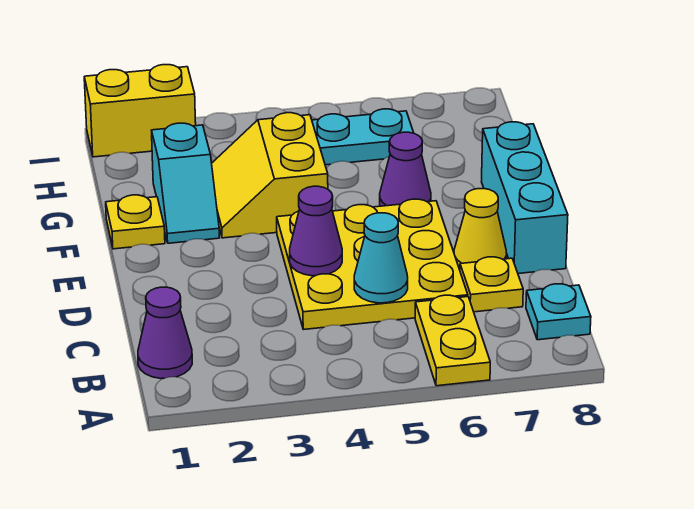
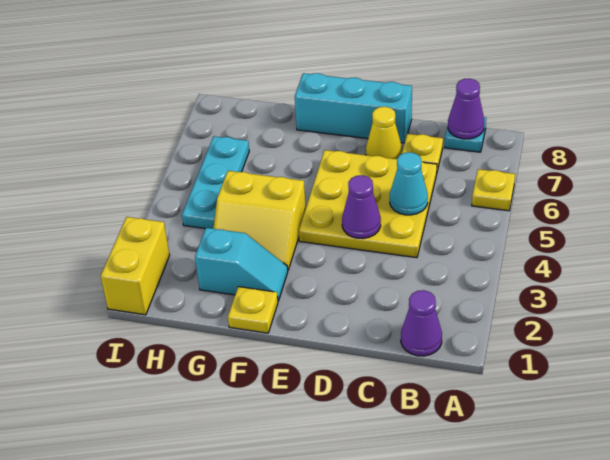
yellow plate A6:B6 level 1 -> yellow plate A6 level 1
purple cone F6 level 1 -> purple cone B8 level 2

